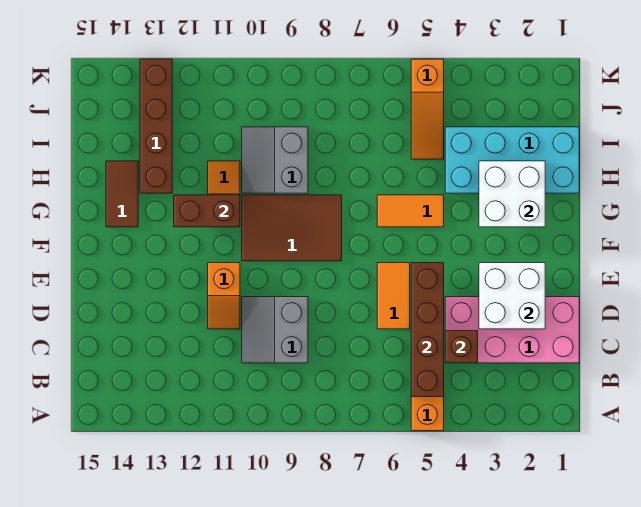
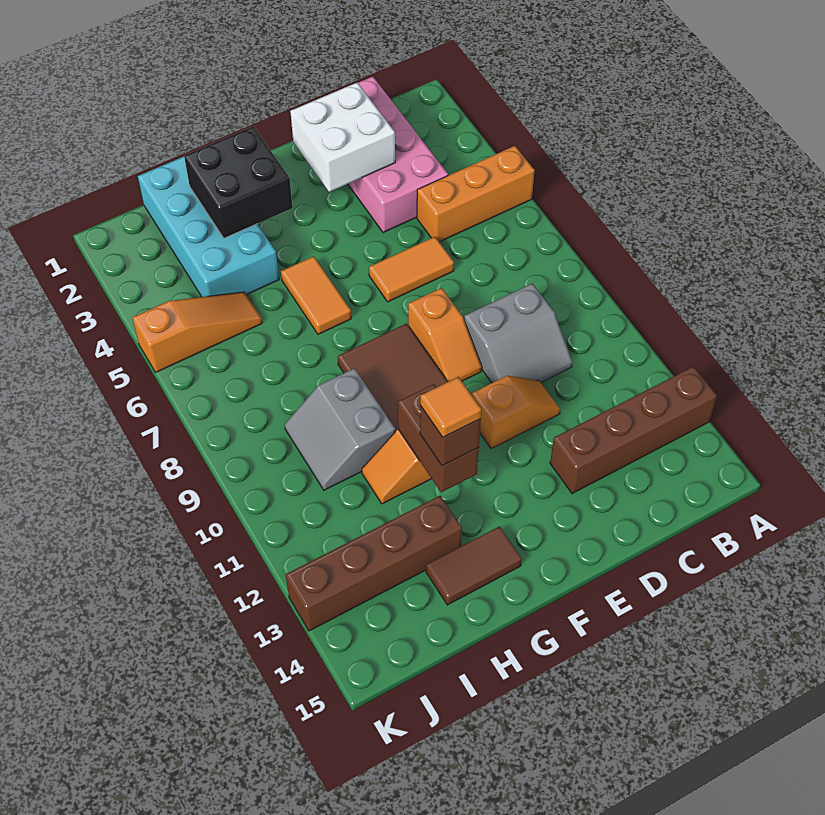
brown brick B5:E5 level 2 -> brown brick A13:D13 level 1
brown brick C4 level 2 -> brown brick G12 level 3
none -> orange slope E8:E9 level 1 top 8
white brick G2:H3 level 2 -> black brick G2:H3 level 2
none -> orange tile G12 level 4
grey slope H9:I10 level 1 top 9 -> grey slope H9:I10 level 1 top H

